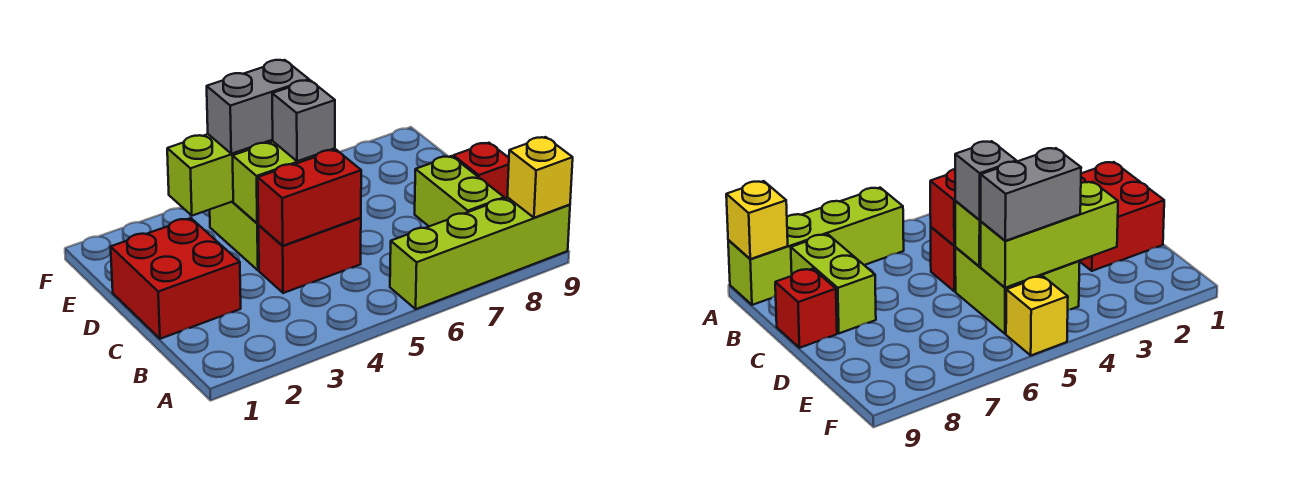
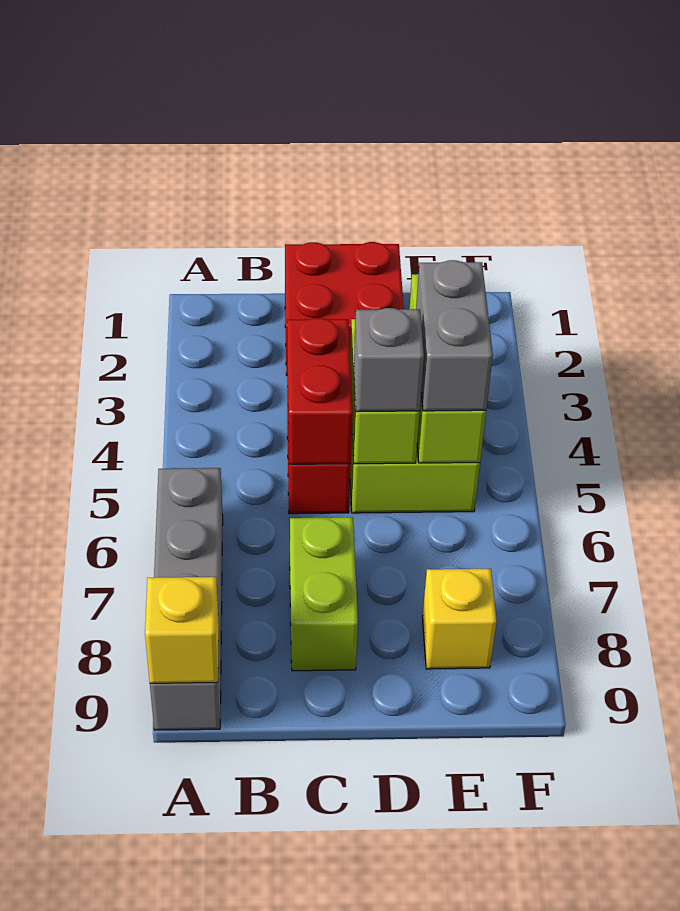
lime brick A6:A9 level 1 -> grey brick A6:A9 level 1
lime brick B8:C8 level 1 -> lime brick C7:C8 level 1
red brick C9 level 1 -> none
yellow brick F5 level 1 -> yellow brick E8 level 1

